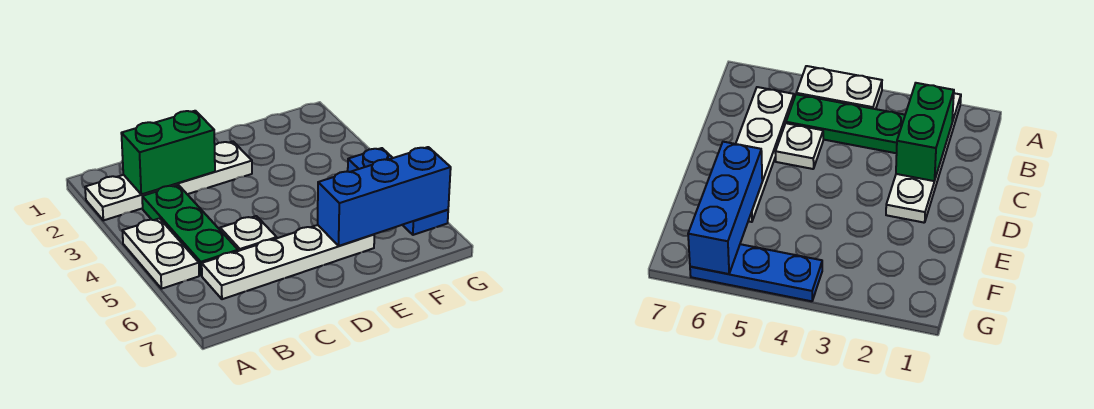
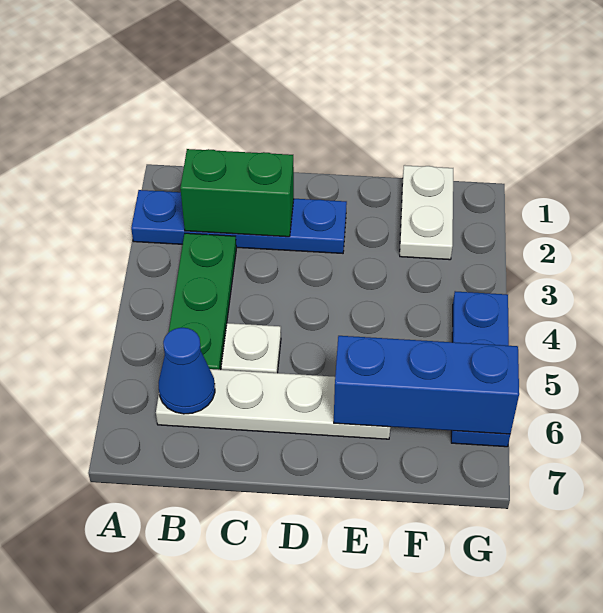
white plate A2:D2 level 1 -> blue plate A2:D2 level 1
white plate A4:A5 level 1 -> white plate F1:F2 level 1
none -> blue cone B6 level 2

